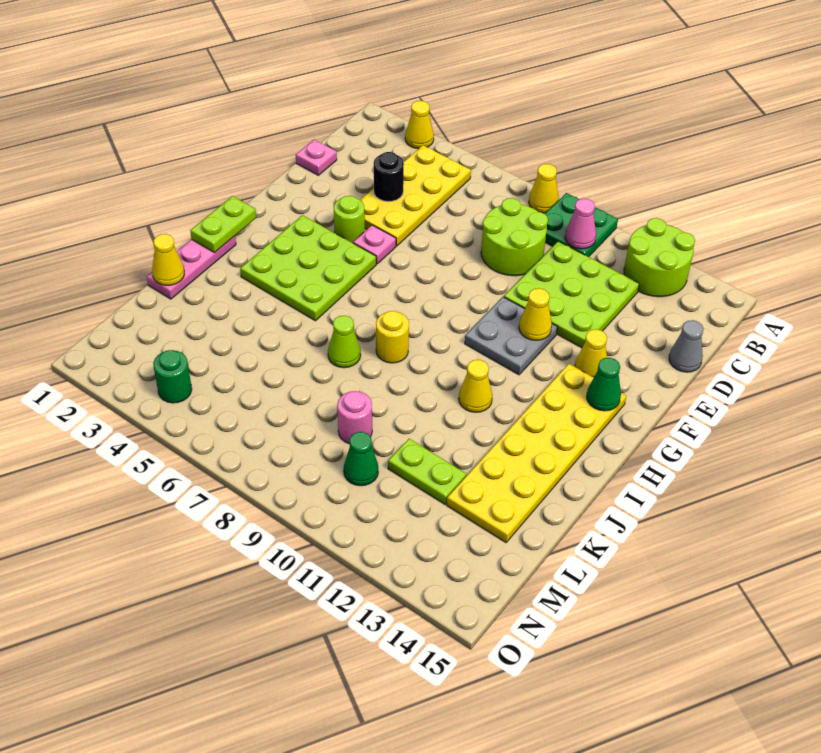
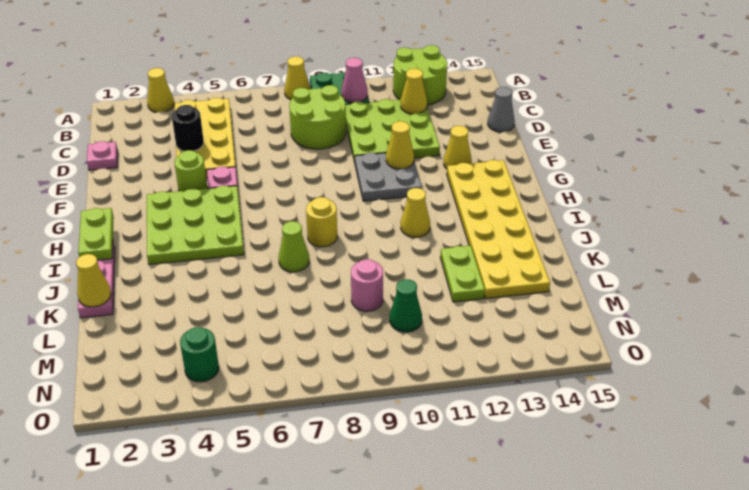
none -> yellow cone C12 level 2
green cone G14 level 2 -> none
lime plate L11:L12 level 1 -> lime plate K12:L12 level 1

